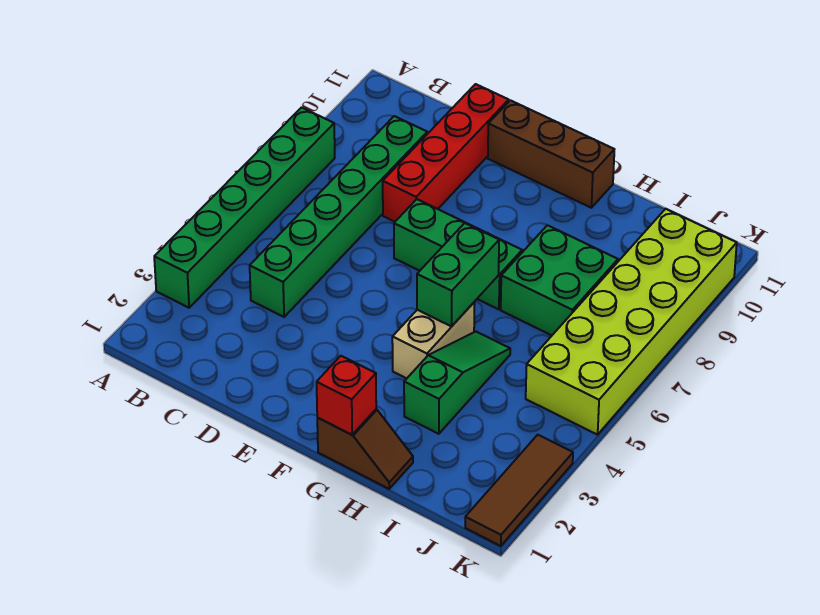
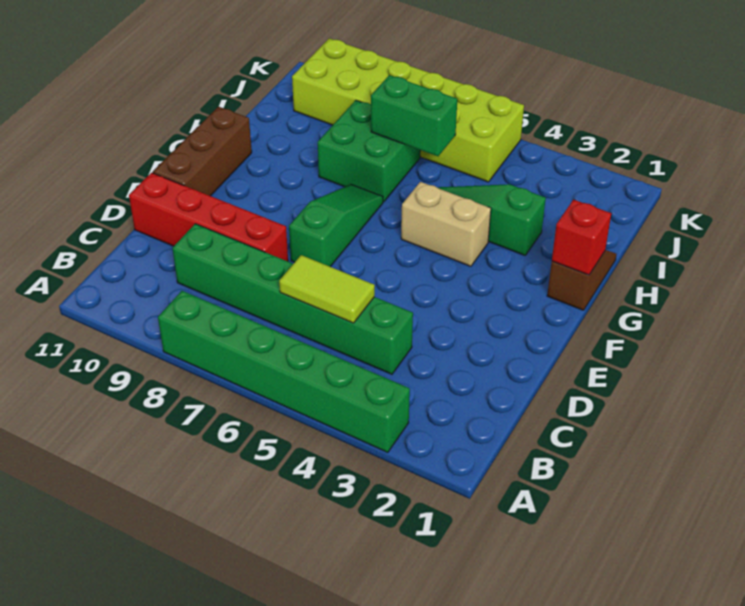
none -> lime tile C5:C6 level 2
green brick E7:G7 level 1 -> green slope E7:G7 level 1 top E
green brick G5:G6 level 2 -> green brick I6:I7 level 2
brown tile K1:K3 level 1 -> none

